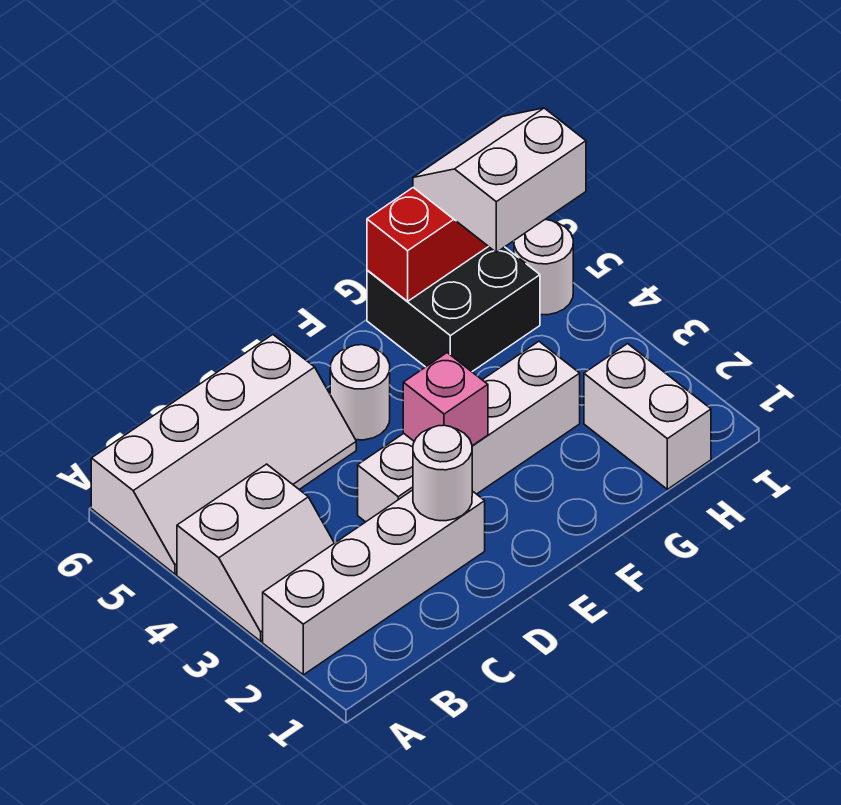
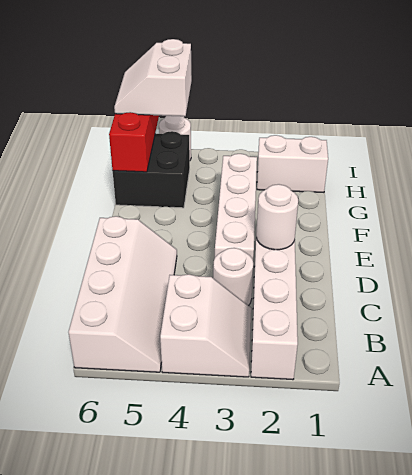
pink brick E3 level 2 -> none
white round brick E5 level 1 -> white round brick C3 level 1

